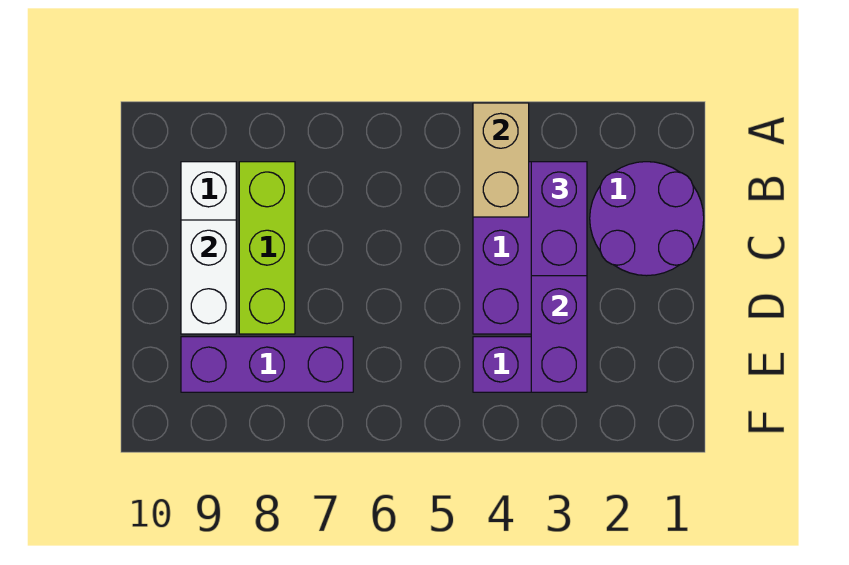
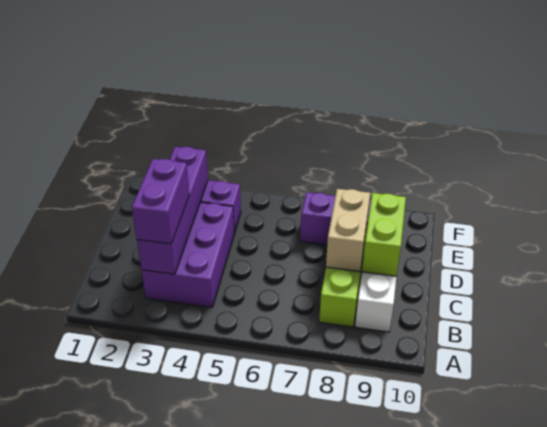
tan brick A4:B4 level 2 -> tan brick C8:D8 level 2
purple round brick B1:C2 level 1 -> none
white brick C9:D9 level 2 -> lime brick C9:D9 level 2

